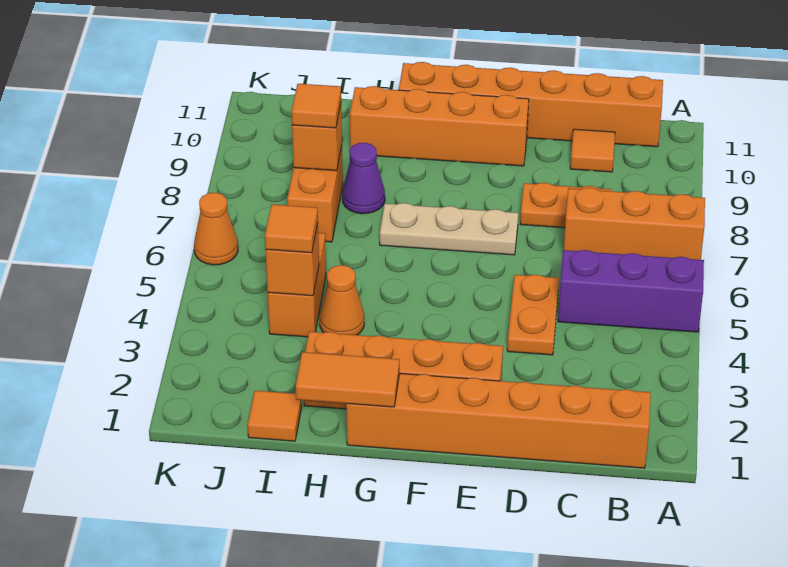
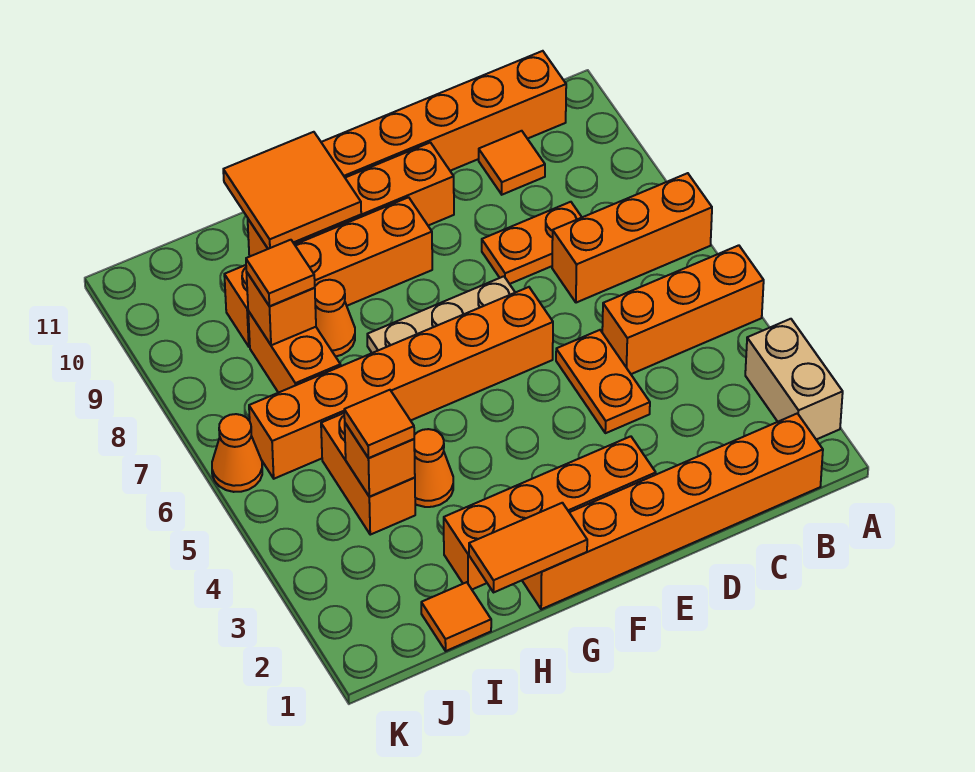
none -> tan brick A2:A3 level 1
purple brick A5:C5 level 1 -> orange brick A5:C5 level 1
none -> orange brick E6:J6 level 1
none -> orange brick F9:I9 level 1
none -> orange tile G10:H11 level 2
purple cone H8 level 1 -> orange cone H8 level 1

